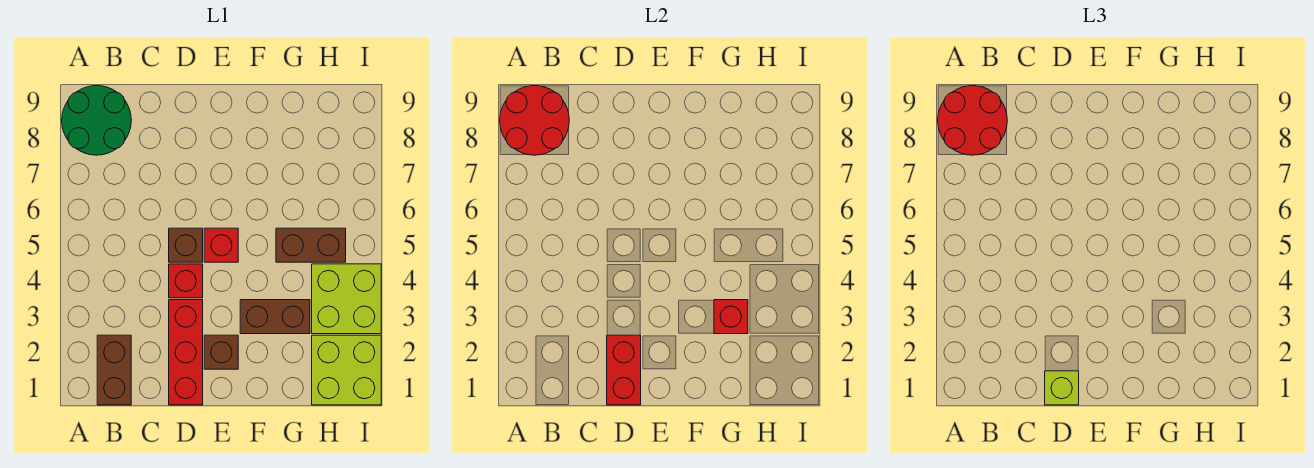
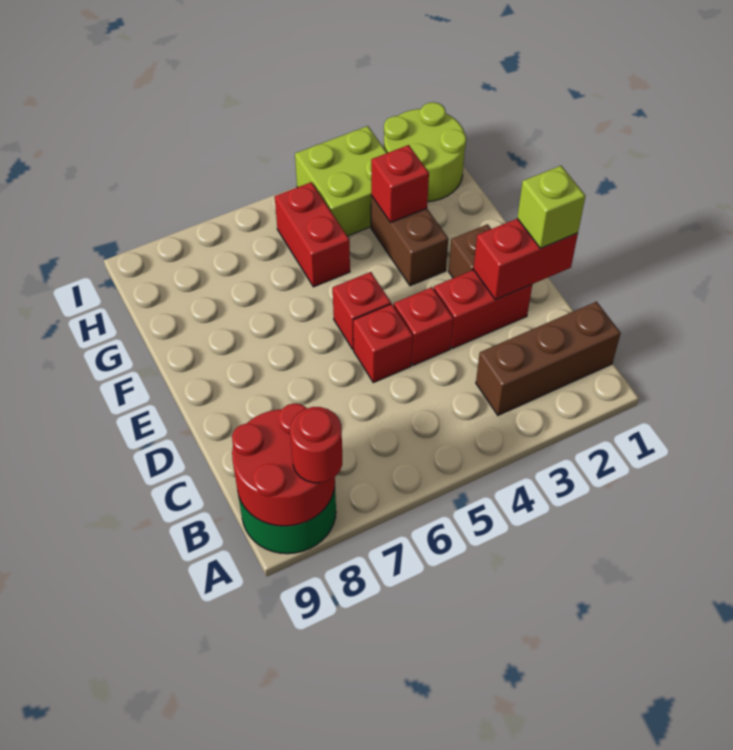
red round brick A8:B9 level 3 -> red round brick A8 level 3
brown brick B1:B2 level 1 -> brown brick B1:B3 level 1
red brick D1:D3 level 1 -> red brick D2:D3 level 1
brown brick D5 level 1 -> red brick D5 level 1
brown brick G5:H5 level 1 -> red brick G5:H5 level 1
lime brick H1:I2 level 1 -> lime round brick H1:I2 level 1

